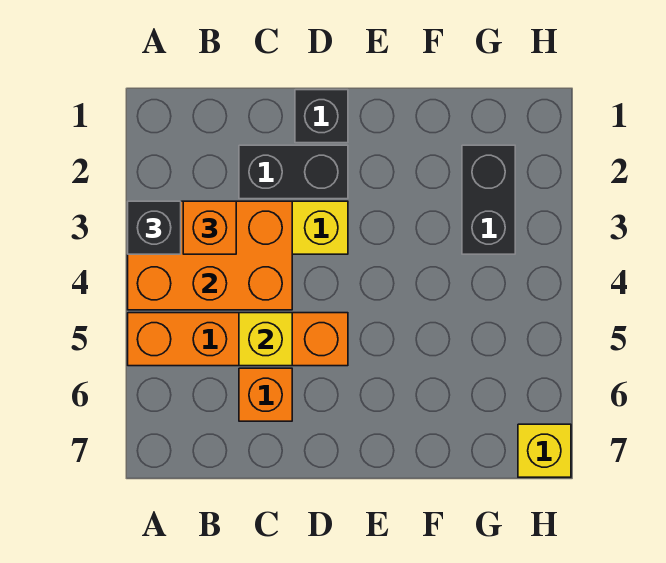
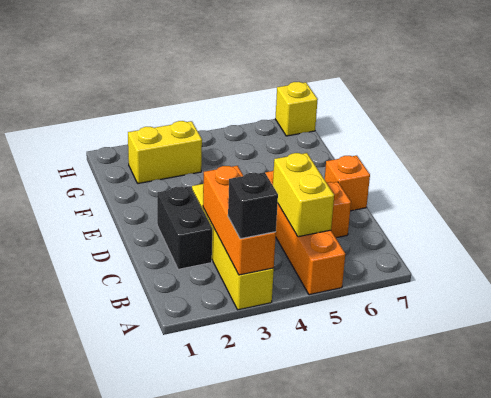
orange brick A3:C4 level 2 -> orange brick A3:C3 level 2
orange brick B3 level 3 -> orange brick D7 level 1
yellow brick C5 level 2 -> yellow brick B5:C5 level 2
black brick D1 level 1 -> none
black brick G2:G3 level 1 -> yellow brick G2:G3 level 1

